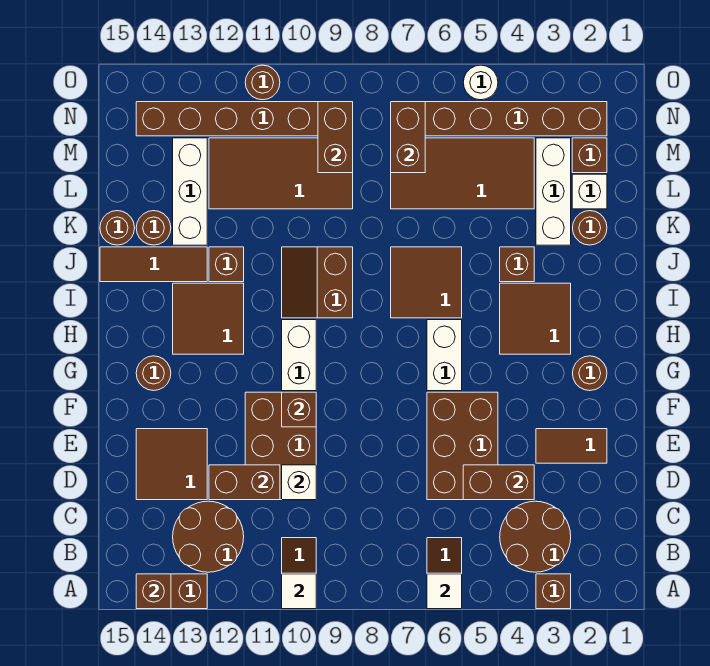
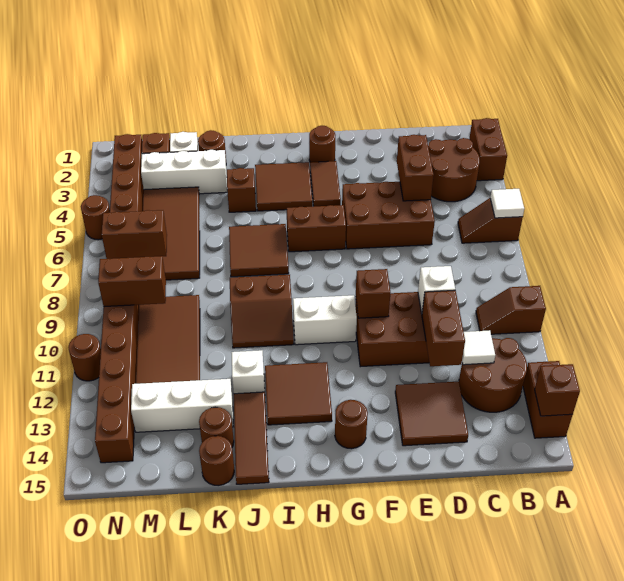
brown brick A3 level 1 -> brown brick A2:A3 level 1
white tile A10 level 2 -> white tile C12 level 2
brown tile E2:E3 level 1 -> brown tile G3:G4 level 1
white brick G6:H6 level 1 -> brown brick G6:H6 level 1
brown brick J12 level 1 -> white brick J12 level 1
white round brick O5 level 1 -> brown round brick O5 level 1

